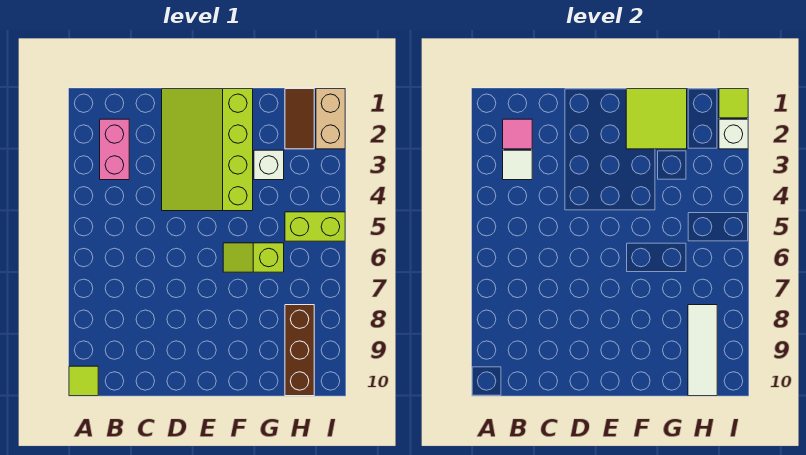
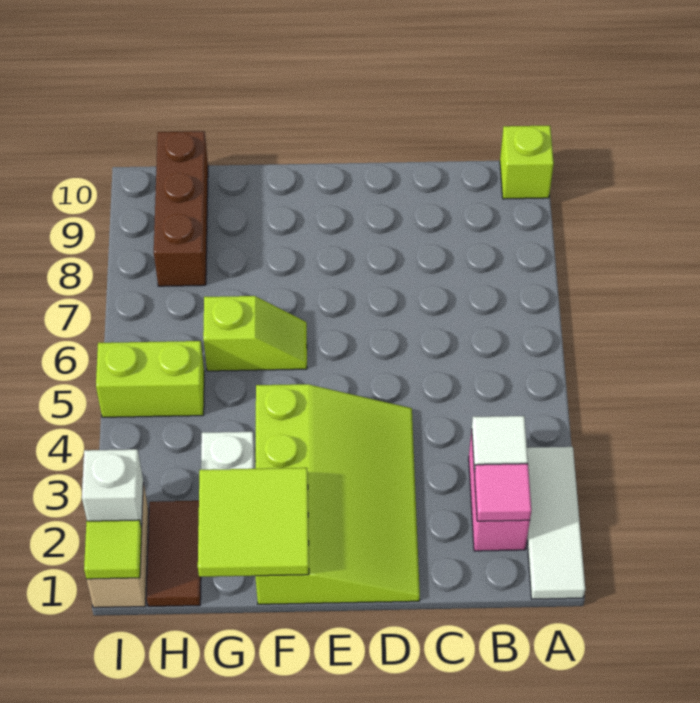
lime tile A10 level 1 -> lime brick A10 level 1
white tile H8:H10 level 2 -> white tile A1:A3 level 1

